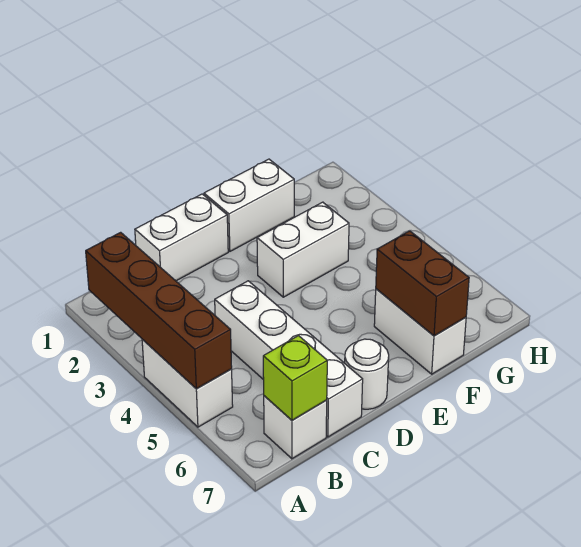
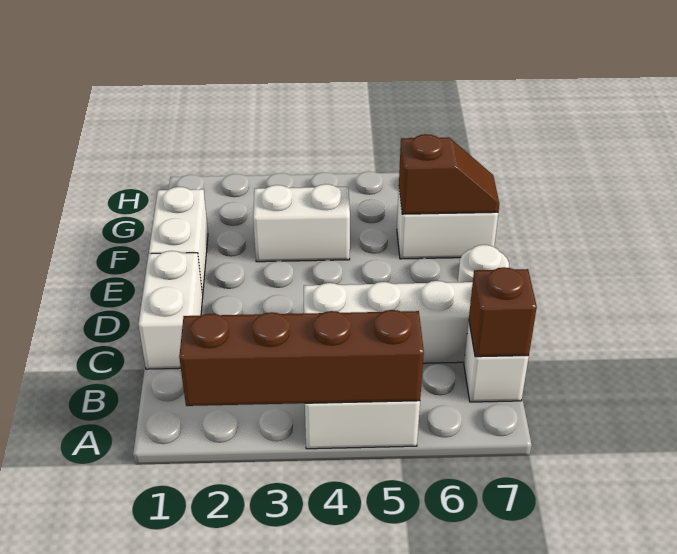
lime brick B7 level 2 -> brown brick B7 level 2
white brick E3:F3 level 1 -> white brick F3:F4 level 1
brown brick F6:F7 level 2 -> brown slope F6:F7 level 2 top 6

